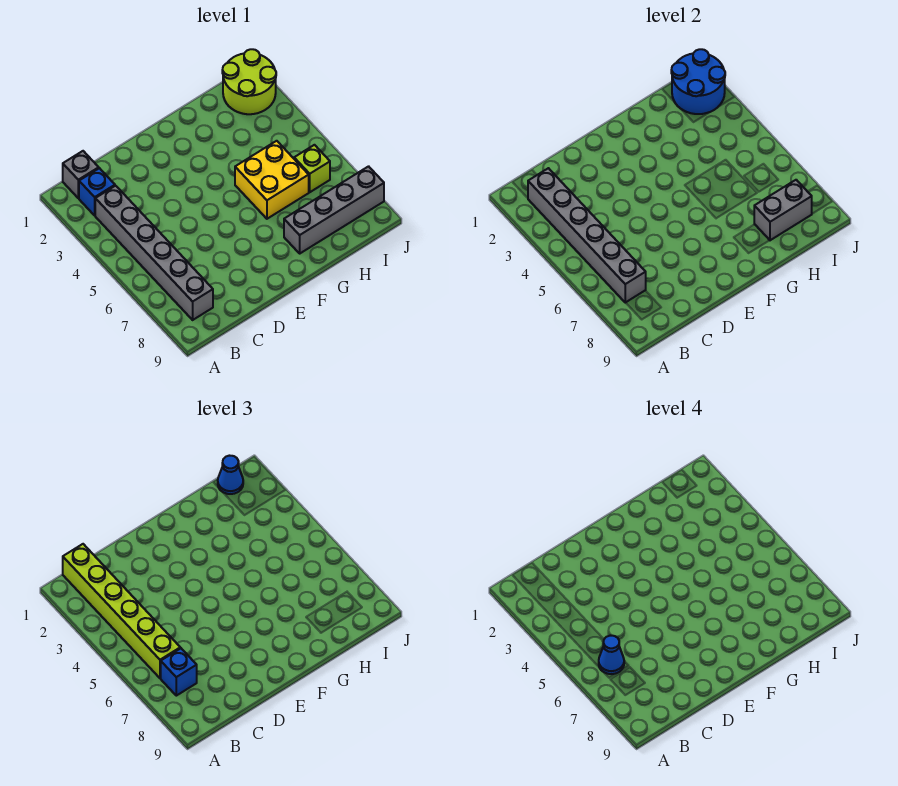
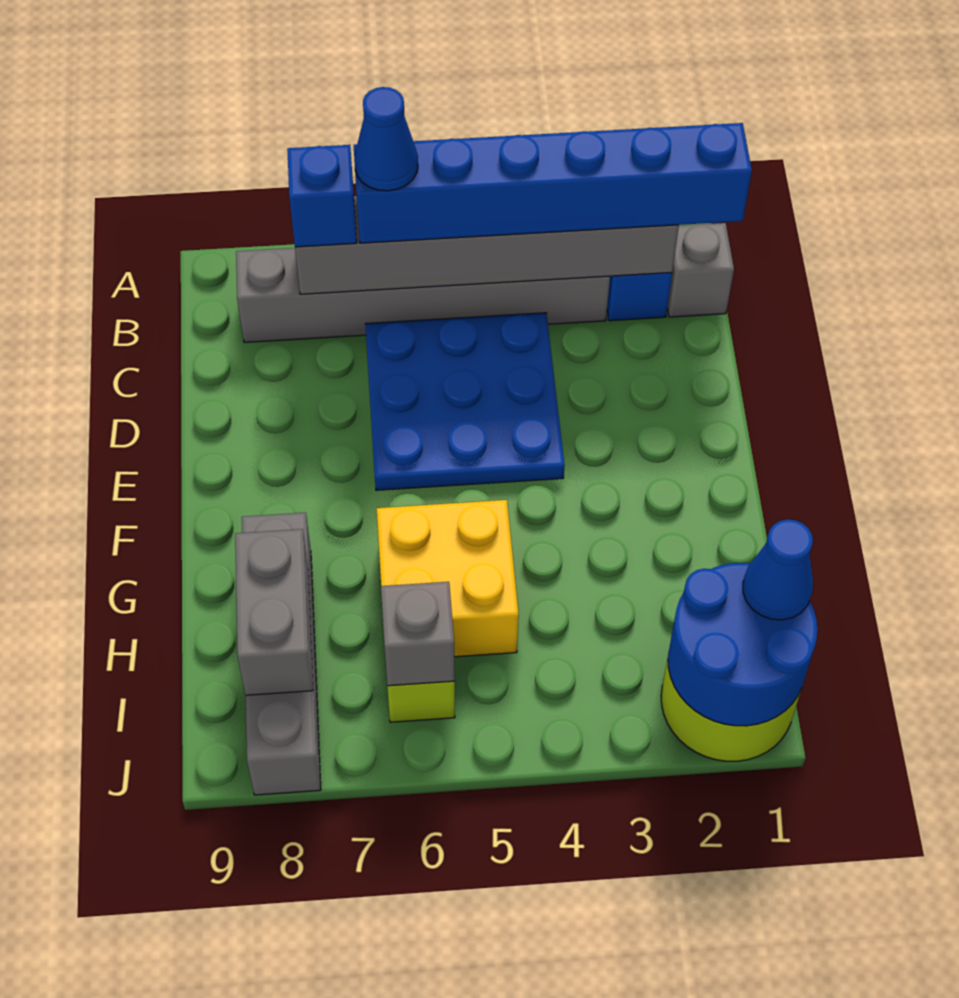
lime brick B1:B6 level 3 -> blue brick B1:B6 level 3
none -> blue plate C4:E6 level 1
none -> grey brick I6 level 2

